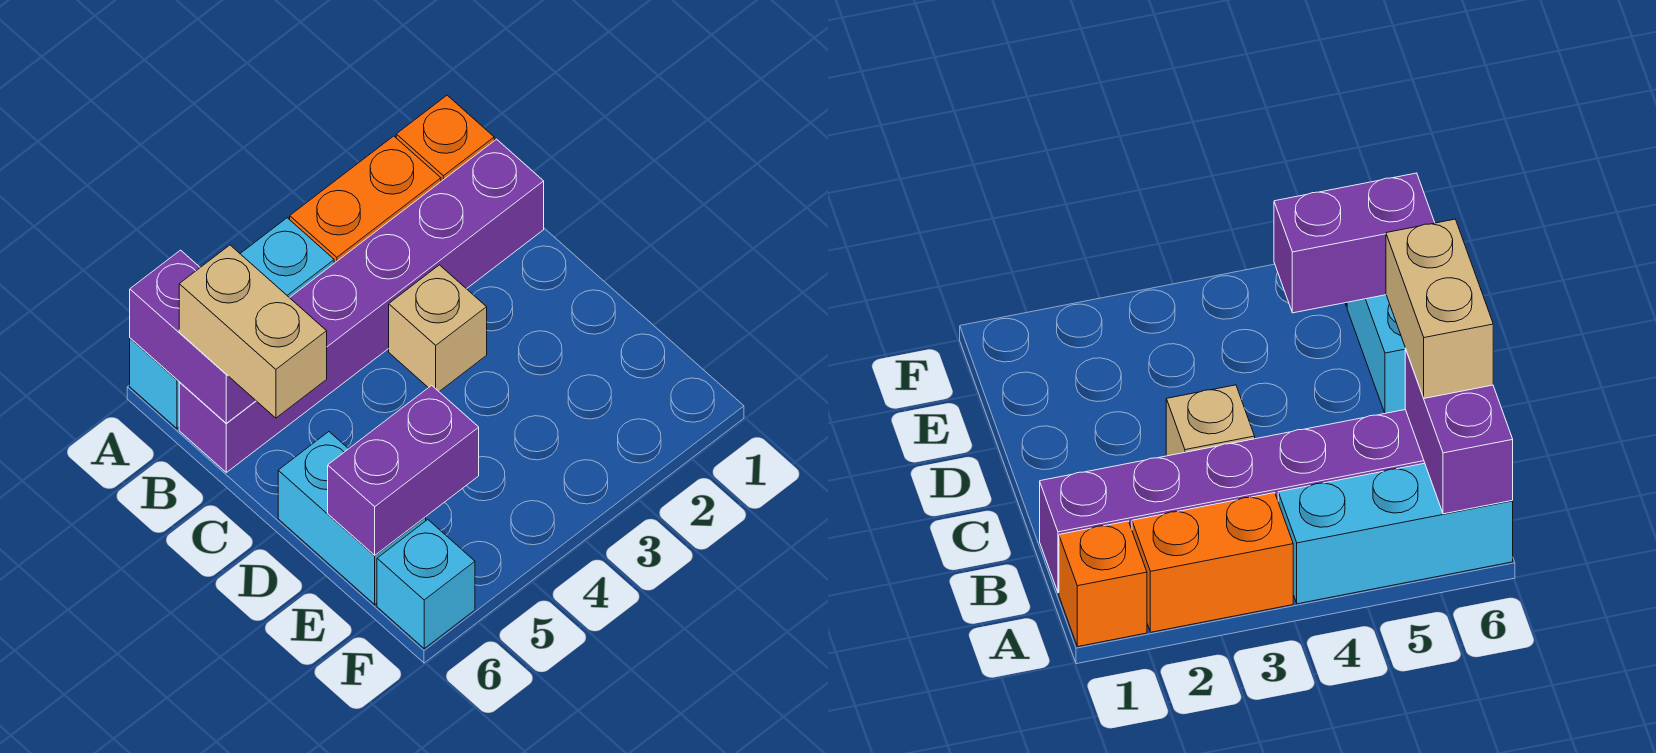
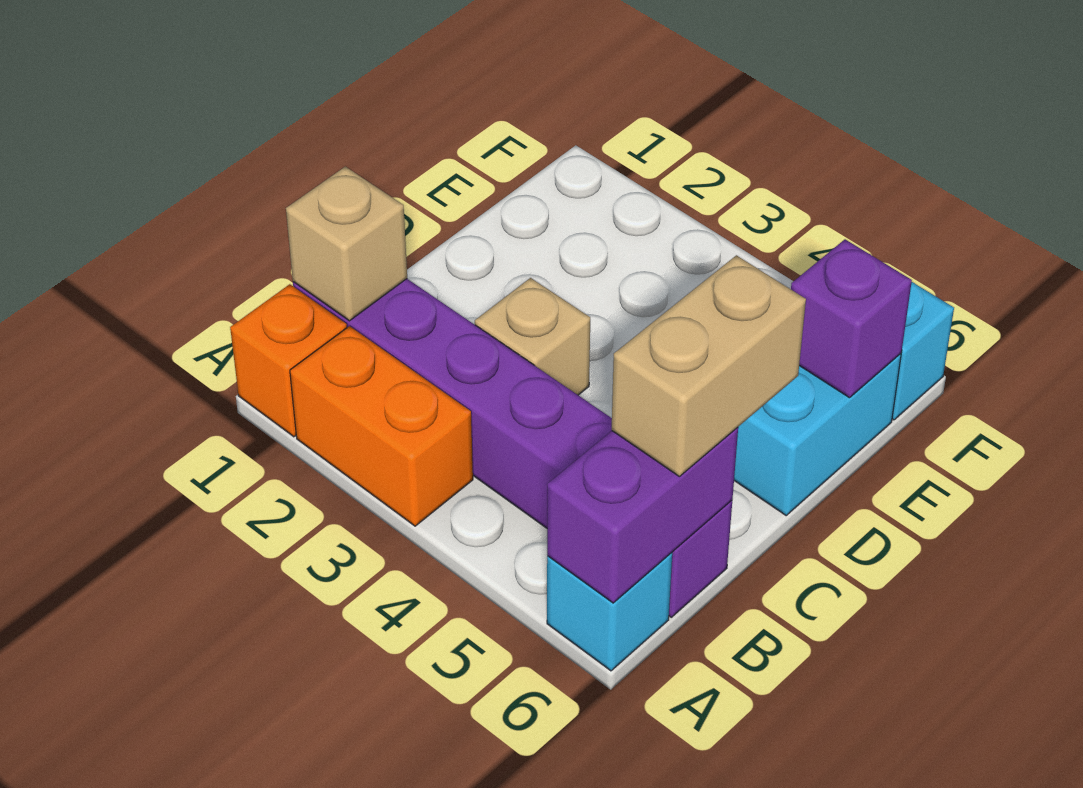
cyan brick A4:A6 level 1 -> cyan brick A6 level 1
none -> tan brick B1 level 2
purple brick E5:E6 level 2 -> purple brick E6 level 2

